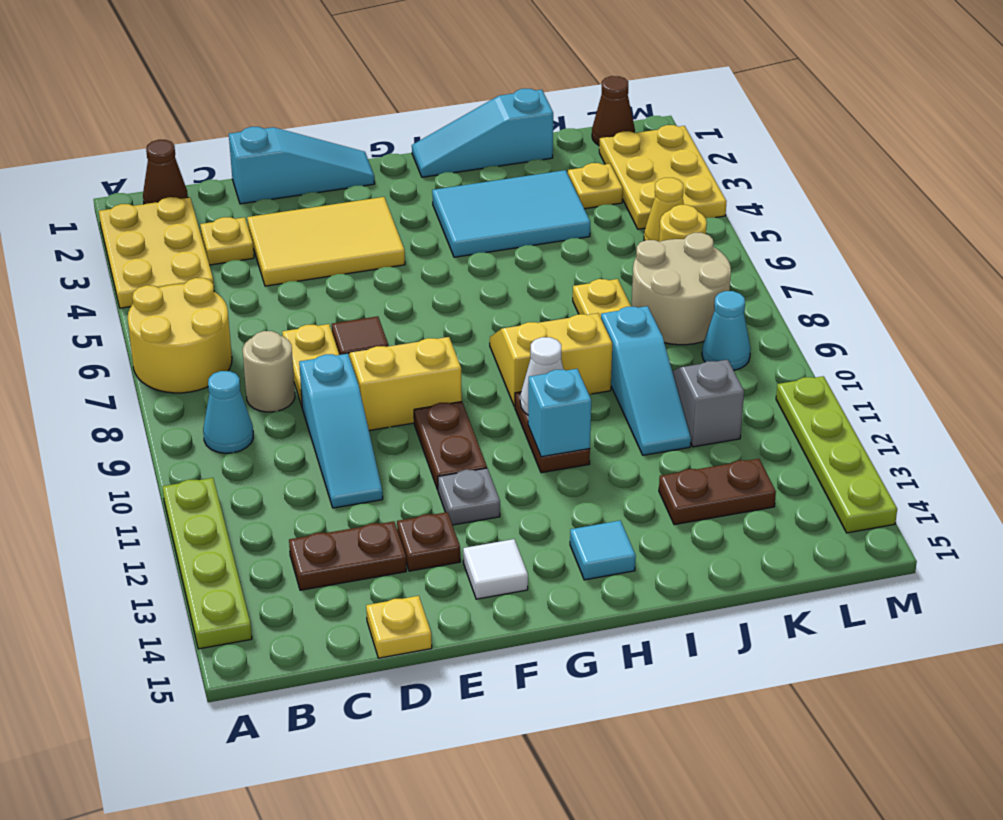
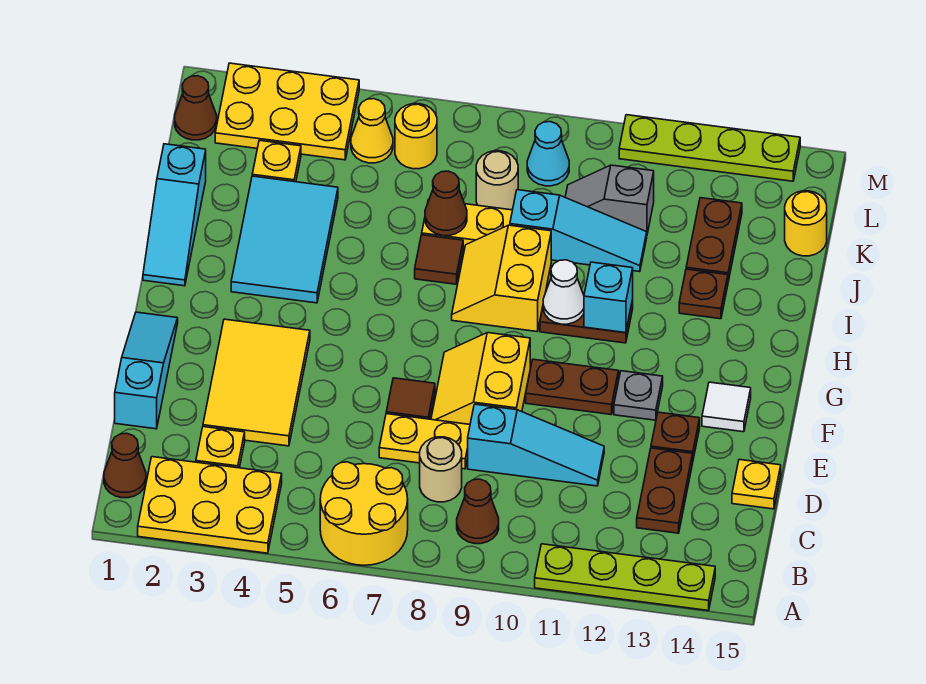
cyan cone B9 level 1 -> brown cone B9 level 1
cyan tile H14 level 1 -> none
none -> brown tile I7 level 1
none -> brown plate I13 level 1
none -> brown cone J7 level 2
tan round brick K7:L8 level 1 -> tan round brick K8 level 1
none -> yellow round brick K15 level 1

